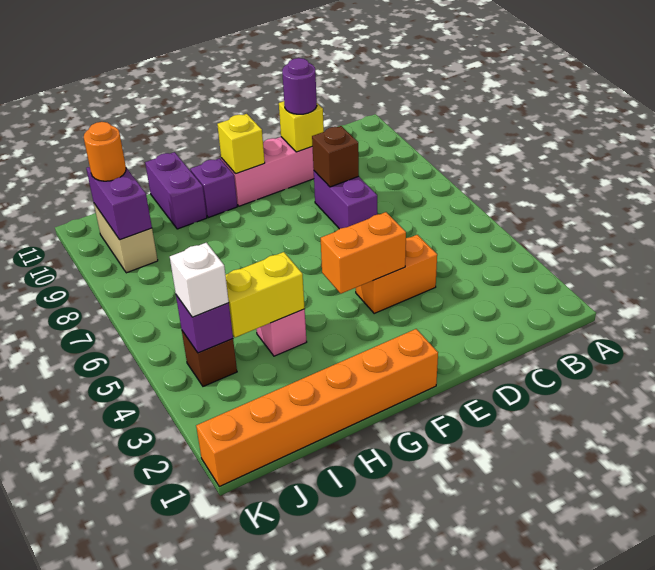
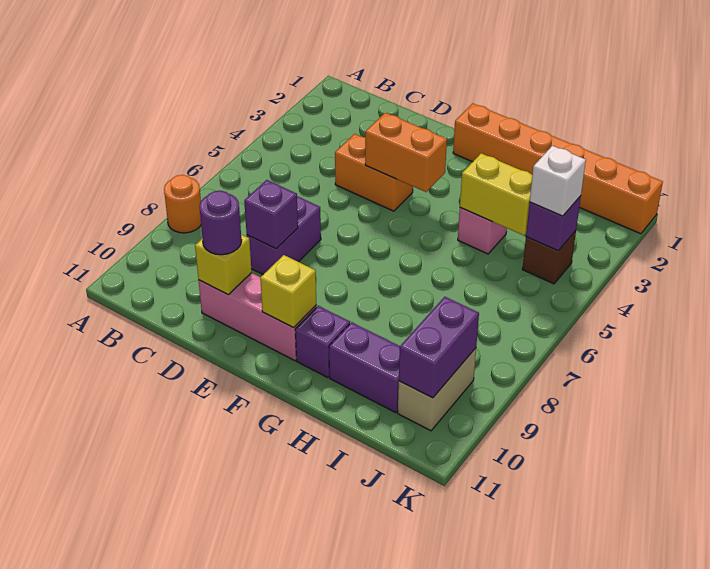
brown brick D8 level 2 -> purple brick D8 level 2
purple brick H10:H11 level 1 -> purple brick H10:I10 level 1
orange round brick J10 level 3 -> orange round brick A8 level 1

